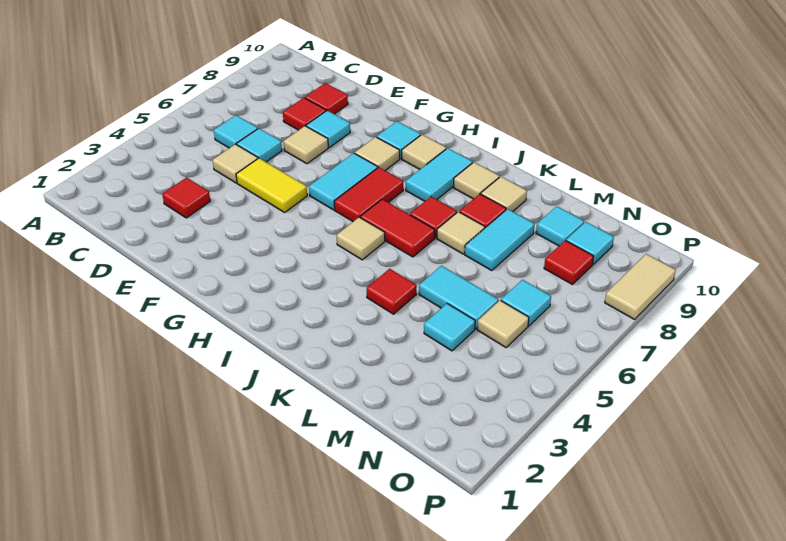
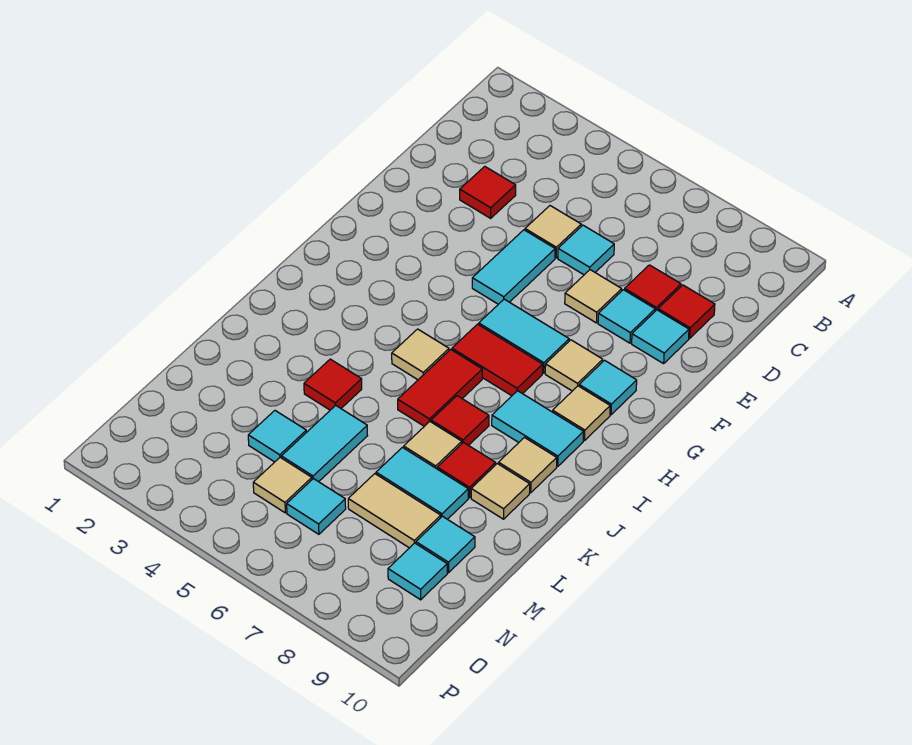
cyan tile C6 level 1 -> cyan tile E9 level 1
yellow tile E5:F5 level 1 -> cyan tile E5:F5 level 1
red tile N8 level 1 -> none
tan tile P8:P9 level 1 -> tan tile M7:M8 level 1

